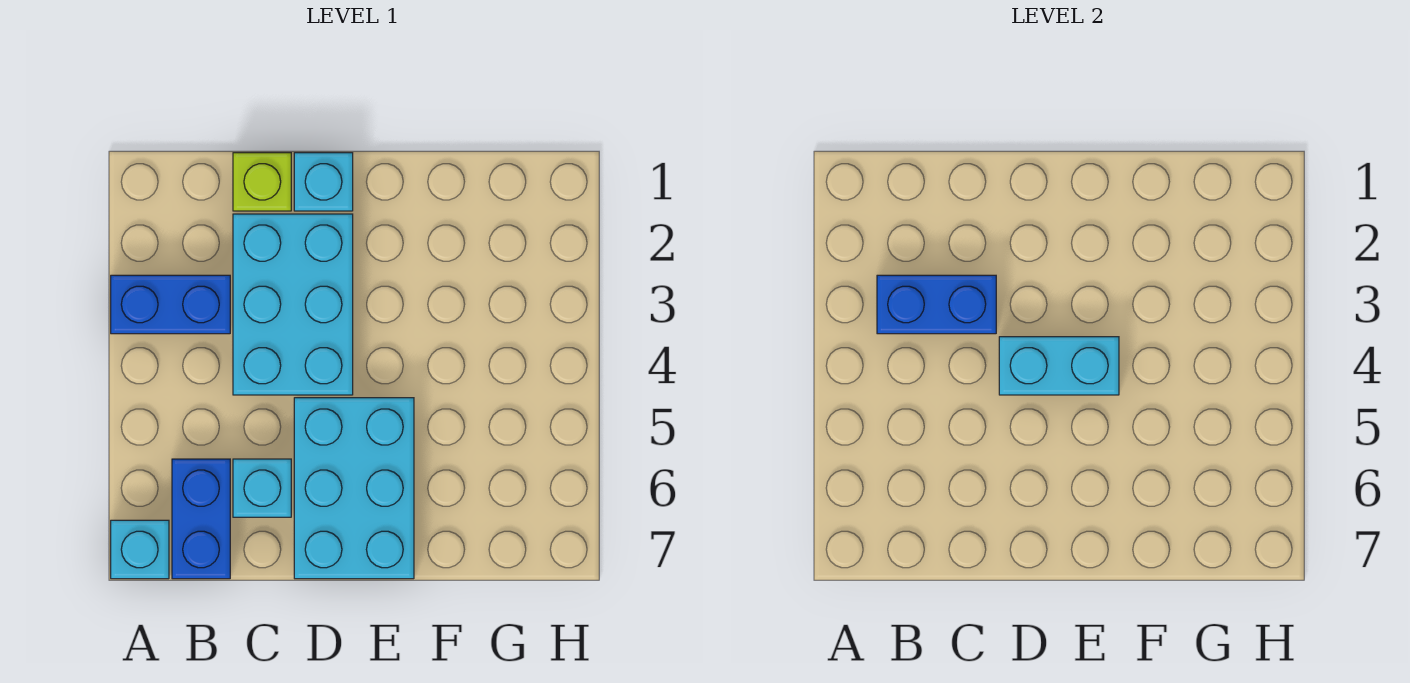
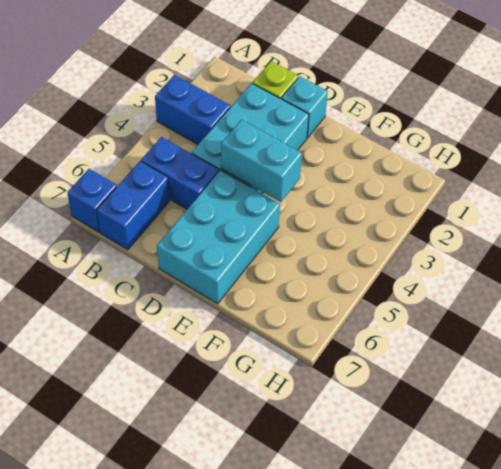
cyan brick A7 level 1 -> blue brick A7 level 1
blue brick B3:C3 level 2 -> blue brick B5:C5 level 1
cyan brick C6 level 1 -> none

